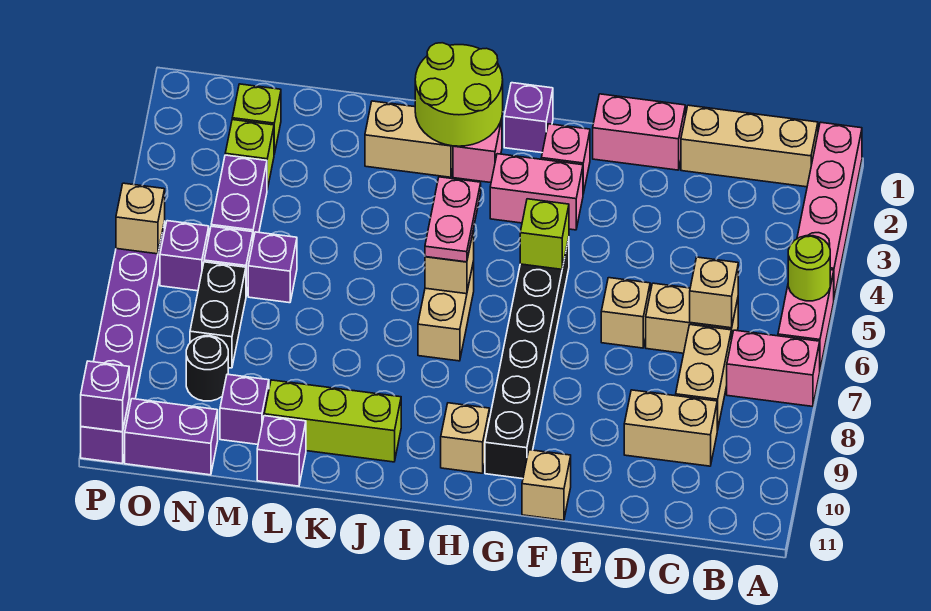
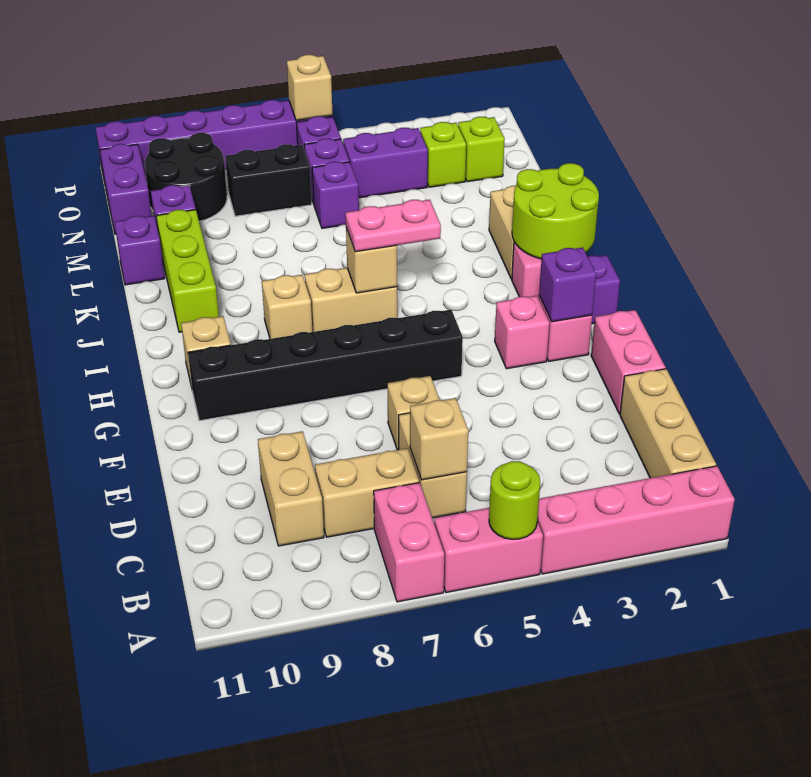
tan brick F11 level 1 -> tan brick I8 level 1
pink brick G3:H3 level 1 -> pink brick G3 level 1
lime brick G5 level 2 -> none
black round brick N9 level 1 -> black round brick N9:O10 level 1
purple brick P11 level 2 -> purple brick G2 level 2

